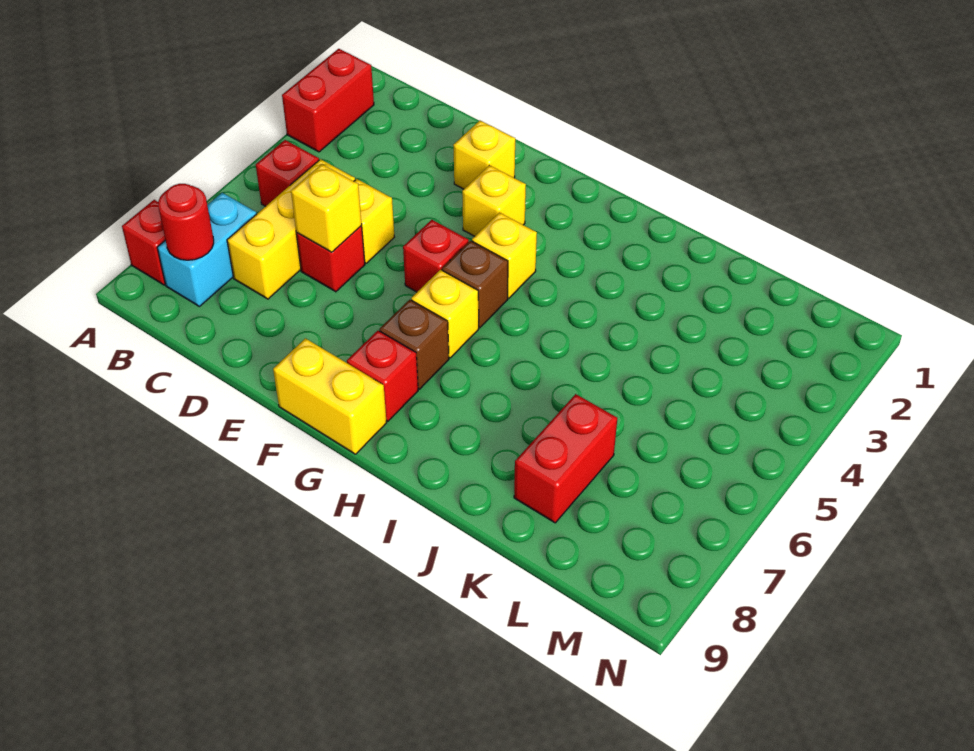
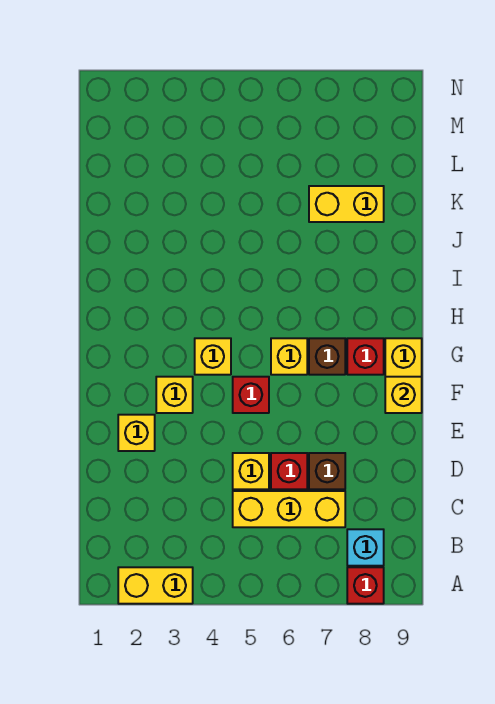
red brick A2:A3 level 1 -> yellow brick A2:A3 level 1
red brick B5 level 1 -> none
cyan brick B7:B8 level 1 -> cyan brick B8 level 1
red round brick B8 level 2 -> none
yellow brick D6 level 2 -> yellow brick F9 level 2
brown brick G5 level 1 -> brown brick D7 level 1
red brick K7:K8 level 1 -> yellow brick K7:K8 level 1

